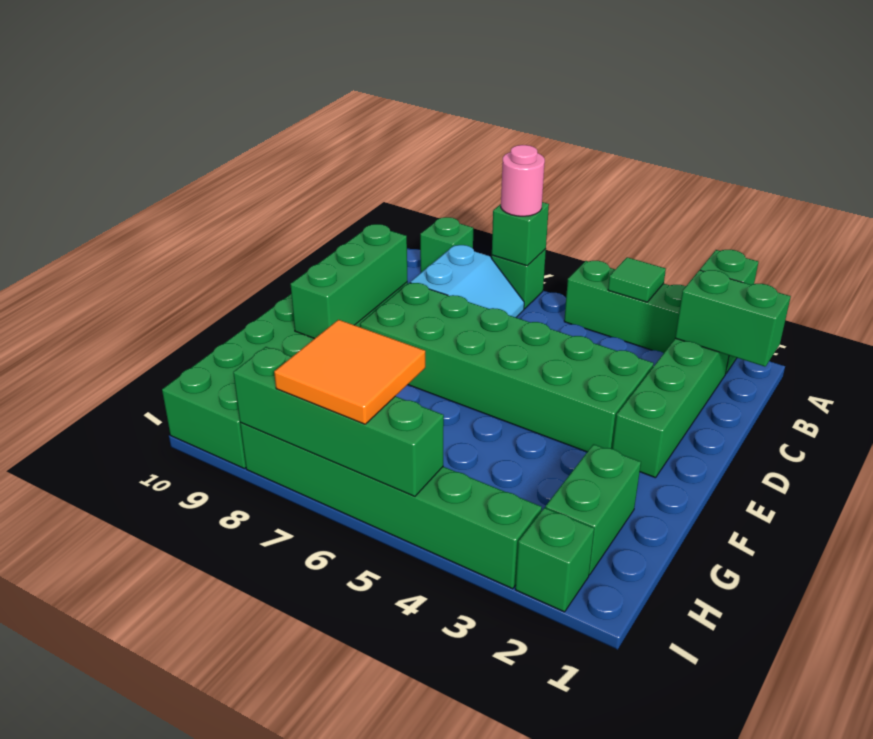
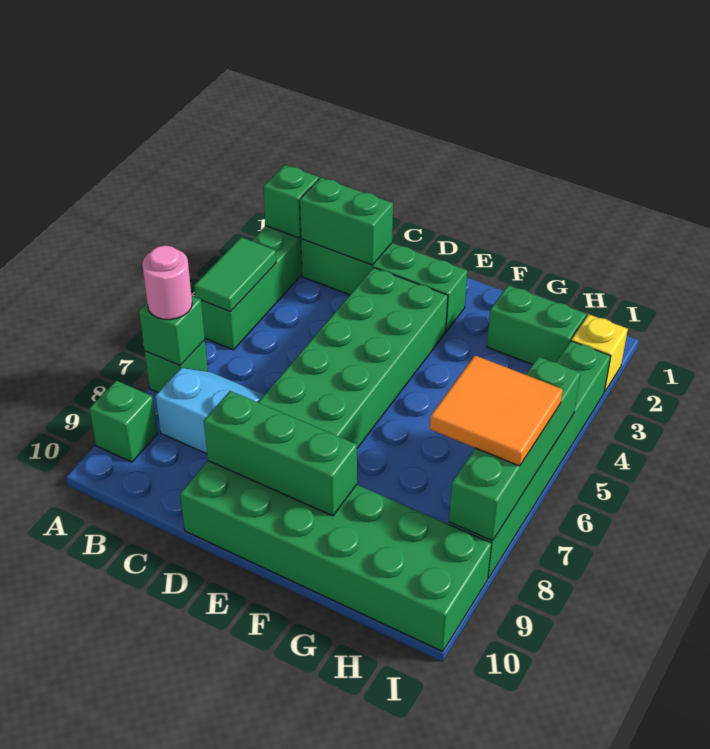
green tile A4 level 2 -> green tile A4:A5 level 2
green brick B1:B2 level 2 -> green brick B2:C2 level 2
green brick I2 level 1 -> yellow brick I2 level 1

